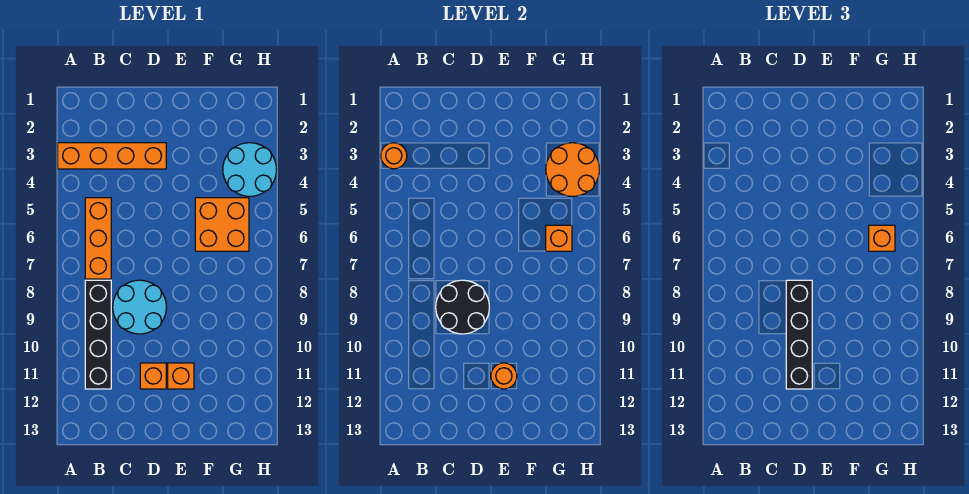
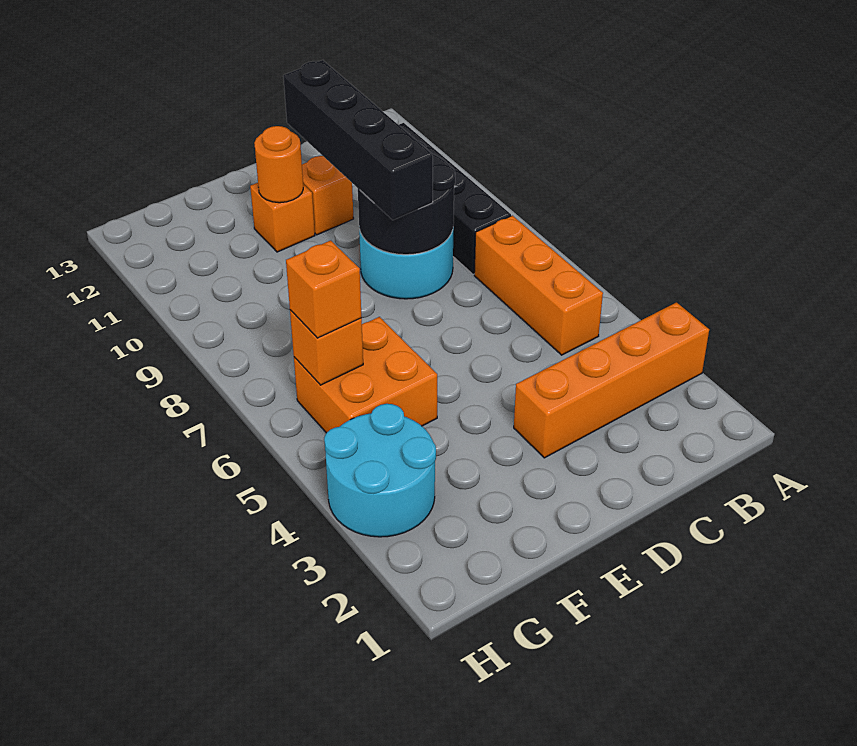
orange round brick A3 level 2 -> none
orange round brick G3:H4 level 2 -> none

